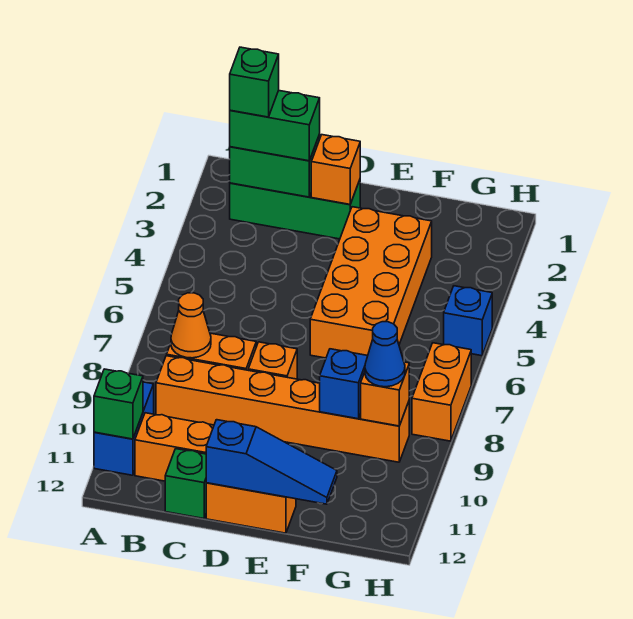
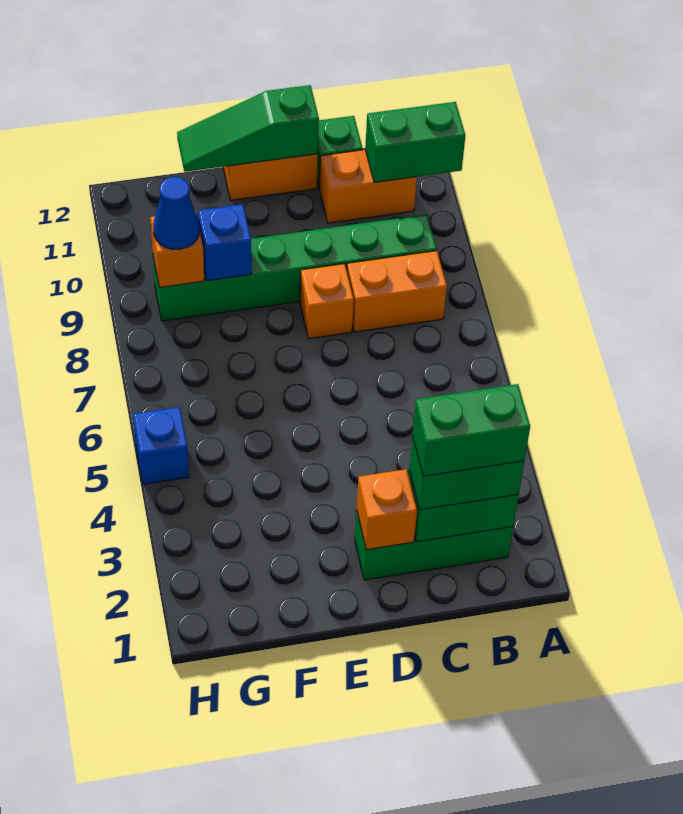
blue brick A10:A11 level 1 -> none
green brick A11 level 2 -> green brick A11:B11 level 2
green brick B2 level 4 -> green brick B2:C2 level 4
orange cone B8 level 2 -> none
orange brick B9:G9 level 1 -> green brick B9:G9 level 1
blue slope D12:F12 level 2 top D -> green slope D12:F12 level 2 top D
orange brick E3:F6 level 1 -> none
orange brick H7:H8 level 1 -> none

